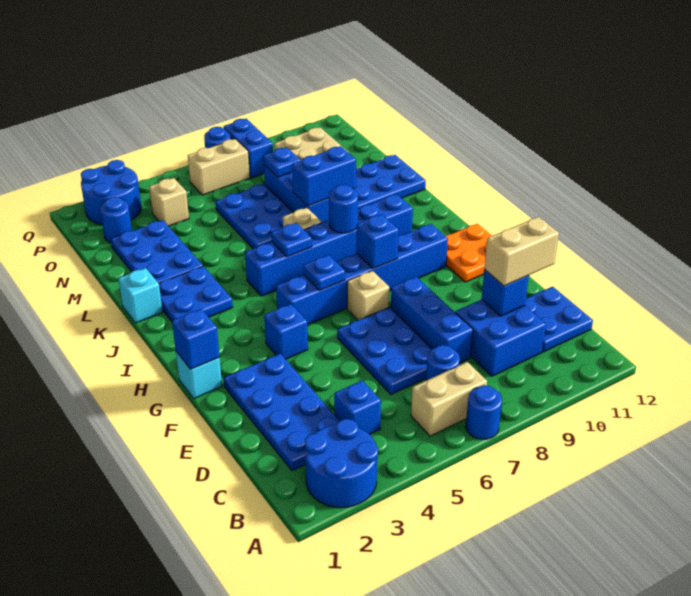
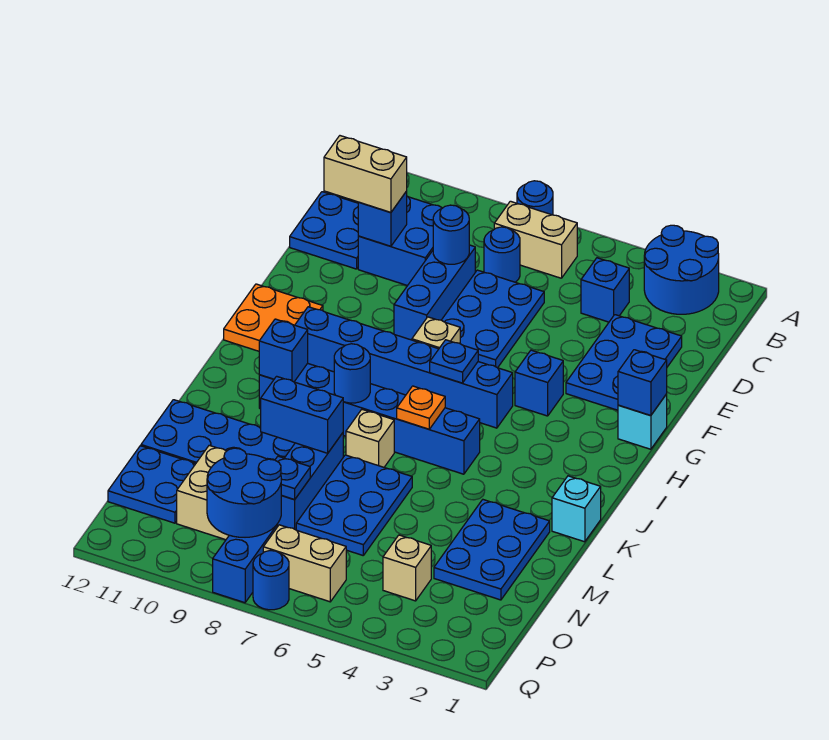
blue plate C2:F3 level 1 -> blue plate D2:F3 level 1
blue brick H8 level 2 -> blue brick J10 level 2
blue plate J2:K3 level 1 -> blue plate N11:O12 level 1
blue plate J6 level 2 -> orange plate J6 level 2
blue round brick O2 level 1 -> blue round brick D8 level 2
blue round brick P2:Q3 level 1 -> blue round brick O8:P9 level 2

